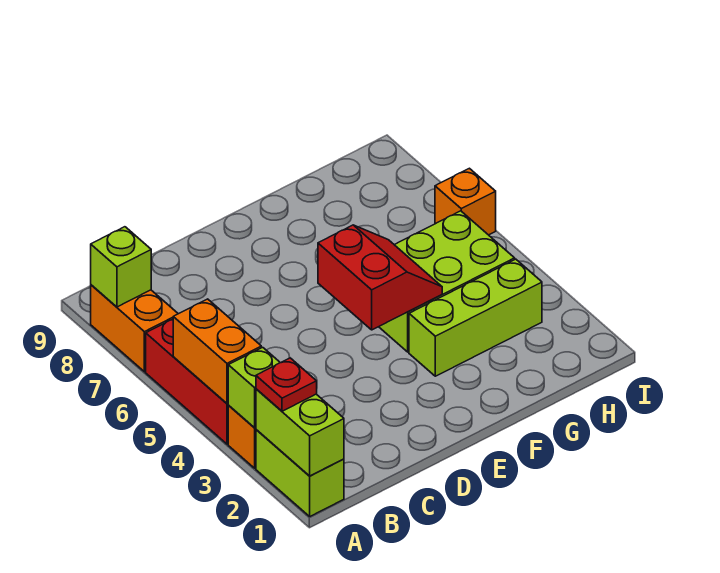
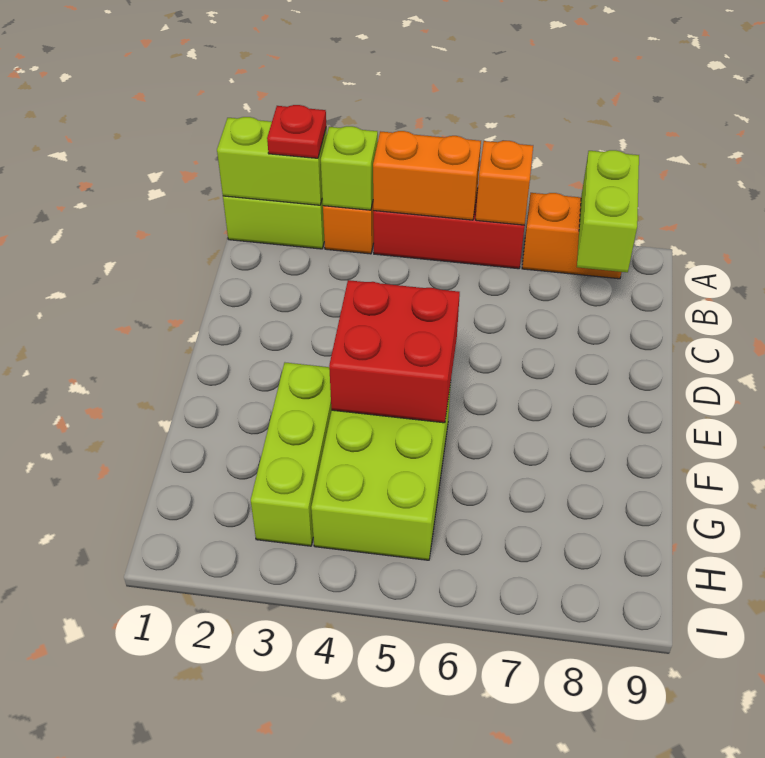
lime brick A8 level 2 -> lime brick A8:B8 level 2
red slope E4:F5 level 2 top E -> red brick E4:F5 level 2
orange brick I6 level 1 -> orange brick A6 level 2

